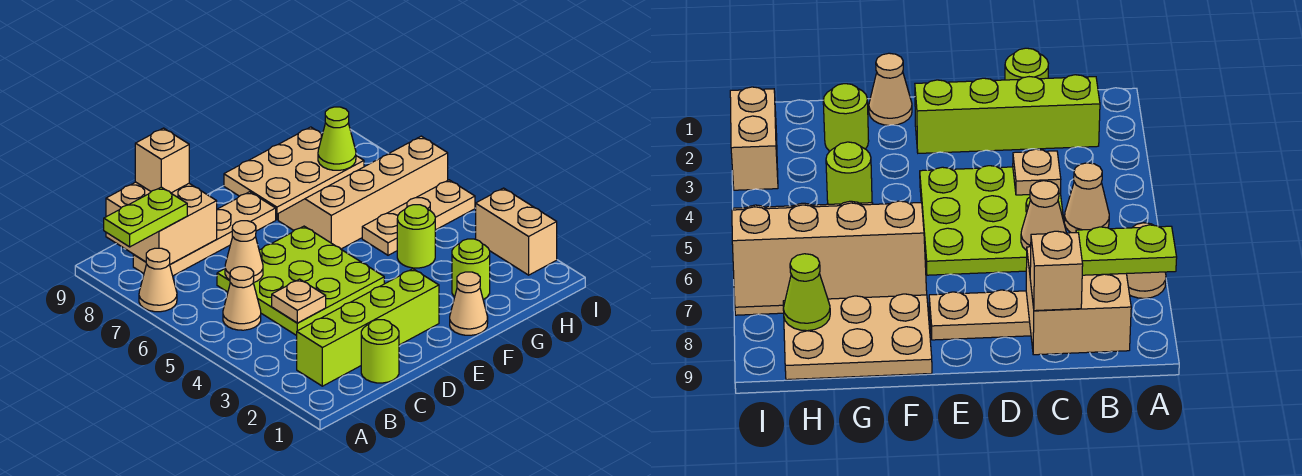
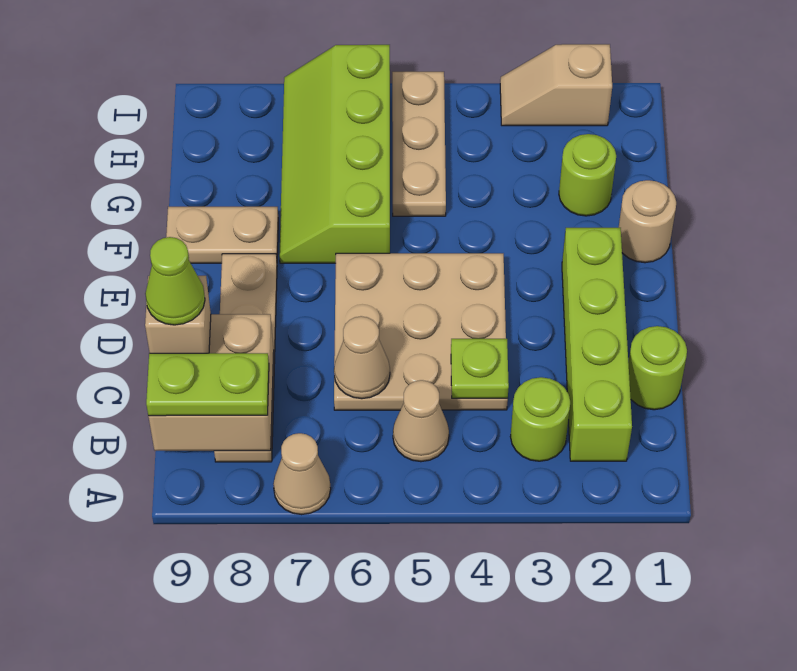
lime plate A8:B8 level 3 -> lime plate B8:B9 level 3
lime plate C4:E6 level 1 -> tan plate C4:E6 level 1
tan plate C4 level 2 -> lime plate C4 level 2
tan cone F1 level 1 -> tan round brick F1 level 1
tan slope F6:I7 level 1 top 6 -> lime slope F6:I7 level 1 top 6
tan plate F8:H9 level 1 -> tan plate F8:F9 level 1
lime round brick G4 level 1 -> lime round brick B3 level 1
lime cone H8 level 2 -> lime cone C9 level 4
tan brick I2:I3 level 1 -> tan slope I2:I3 level 1 top 2

